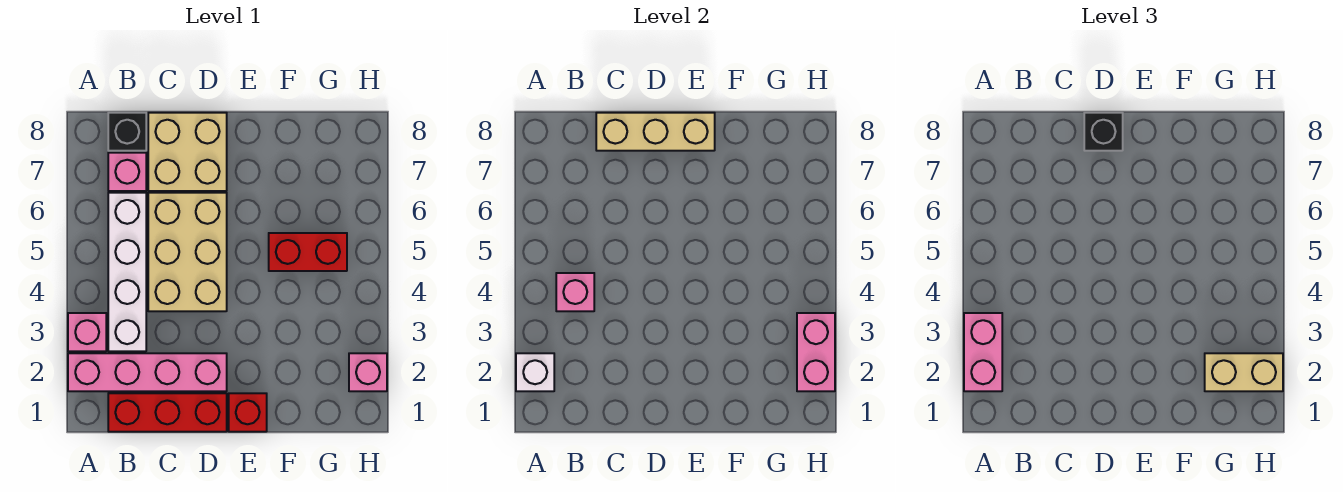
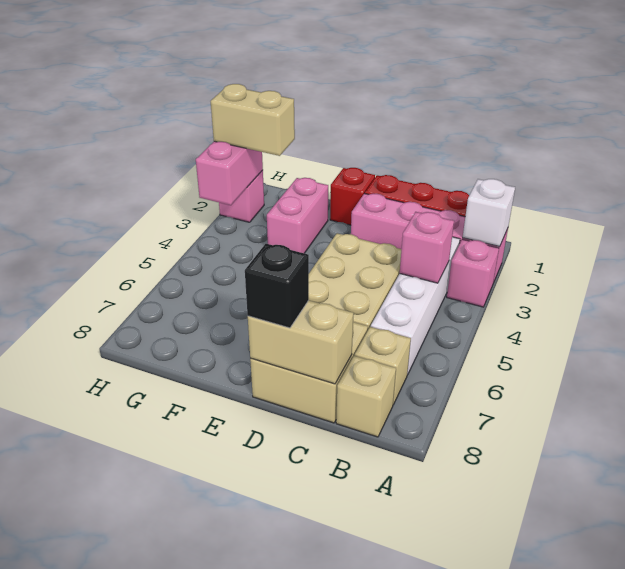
pink brick A2:A3 level 3 -> pink brick F2:F3 level 1
pink brick B7 level 1 -> tan brick B7 level 1
black brick B8 level 1 -> tan brick B8 level 1
tan brick C8:E8 level 2 -> tan brick C8:D8 level 2
red brick F5:G5 level 1 -> none

